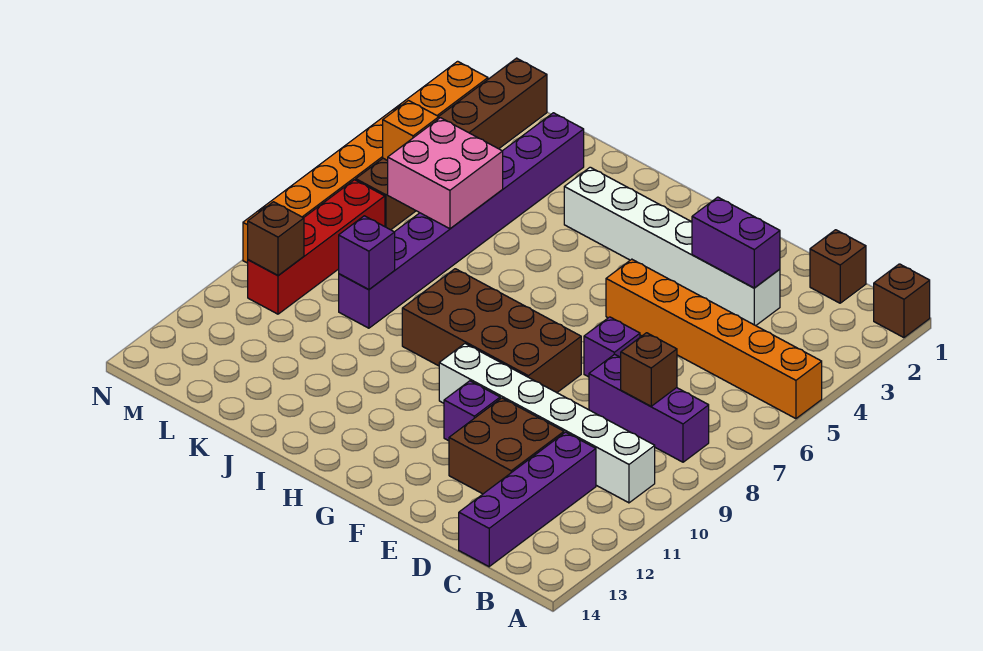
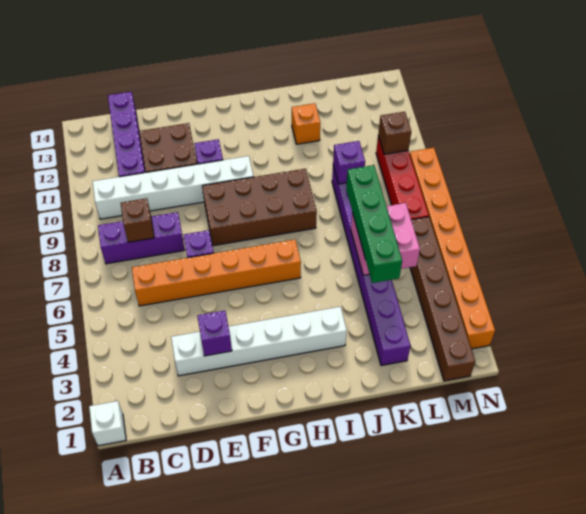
brown brick A1 level 1 -> white brick A1 level 1
orange brick A5:F5 level 1 -> orange brick C6:H6 level 1
brown brick C1 level 1 -> none
purple brick D3:E3 level 2 -> purple brick E3 level 2
none -> green brick K4:K7 level 3
orange brick M5 level 2 -> orange brick J12 level 1

